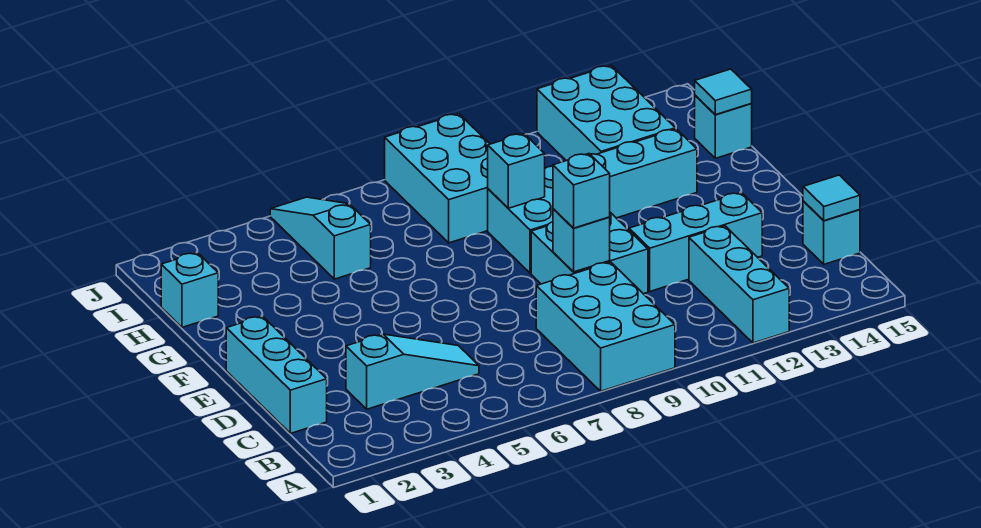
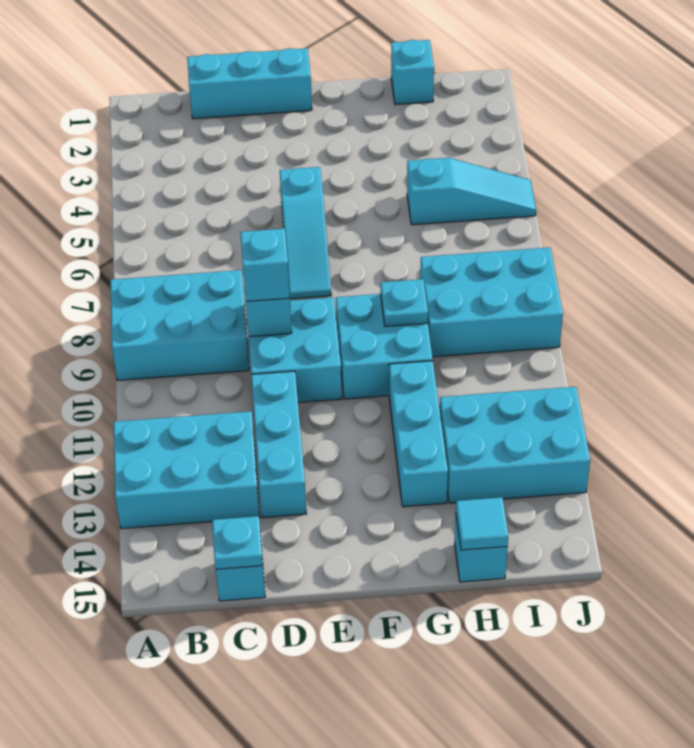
cyan brick A12:C12 level 1 -> cyan brick A12:C13 level 1
cyan slope C3:C5 level 1 top 3 -> cyan slope E5:E7 level 1 top 5
cyan tile C15 level 2 -> cyan plate C15 level 2
cyan brick G9 level 2 -> cyan plate G9 level 2

